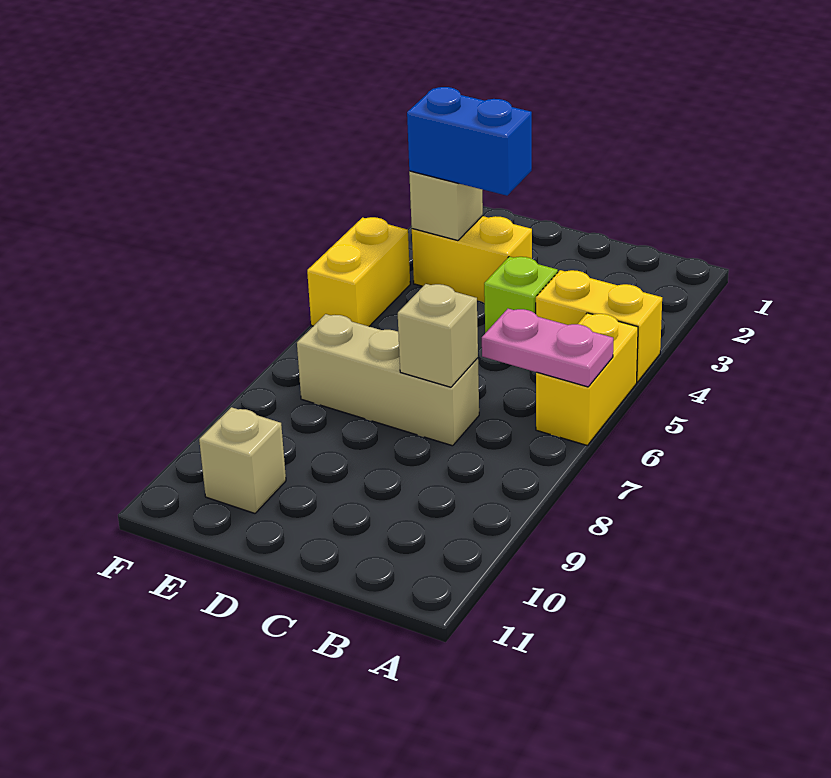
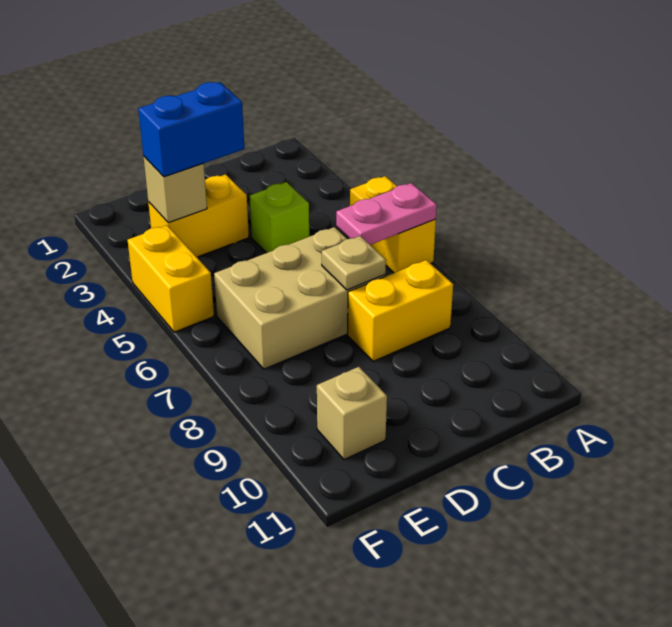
yellow brick A4:B4 level 1 -> yellow brick B8:C8 level 1
tan brick C7:E7 level 1 -> tan brick C6:E7 level 1
tan brick C7 level 2 -> tan plate C7 level 2

